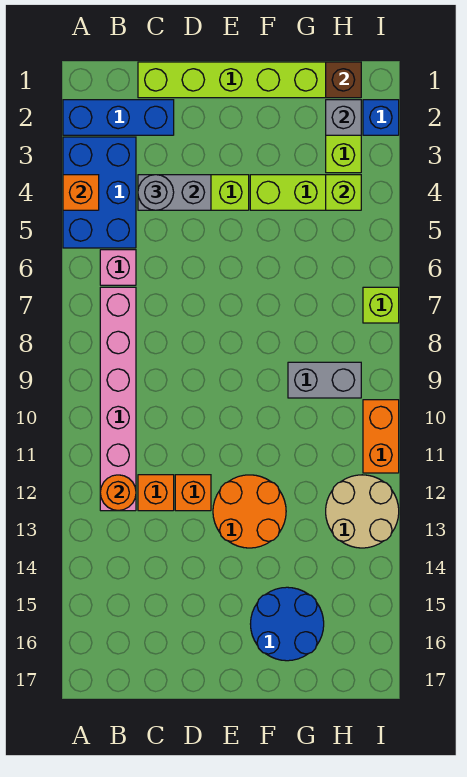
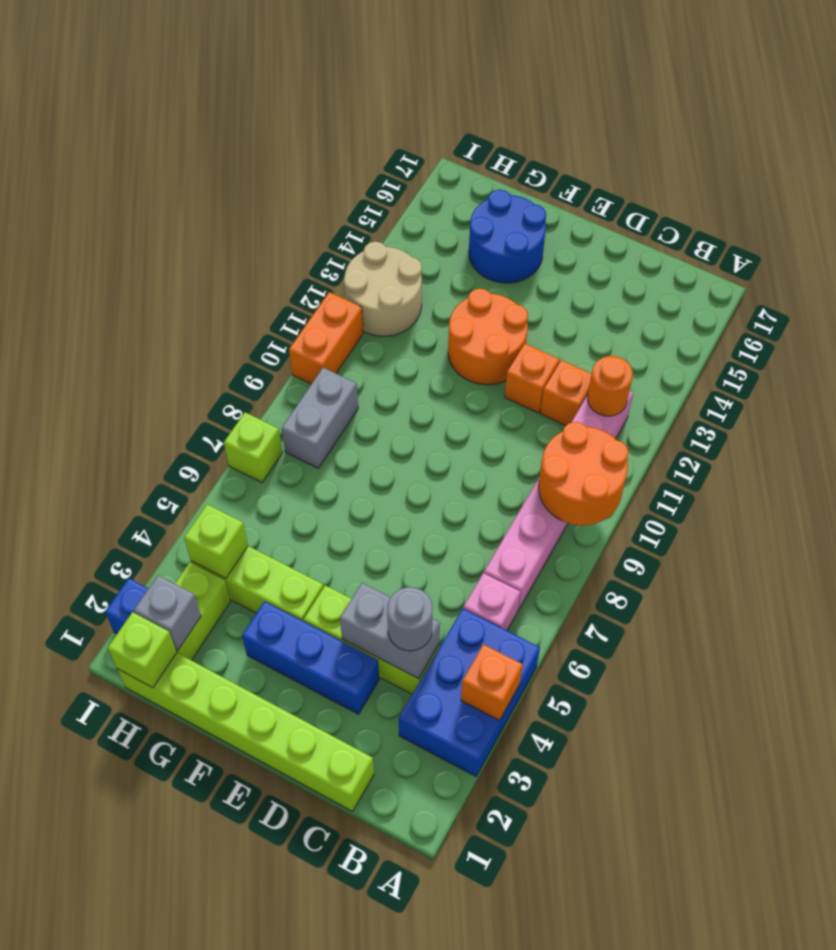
blue brick A2:C2 level 1 -> blue brick D3:F3 level 1
none -> orange round brick A9:B10 level 2
grey brick G9:H9 level 1 -> grey brick H8:H9 level 1
brown brick H1 level 2 -> lime brick H1 level 2

